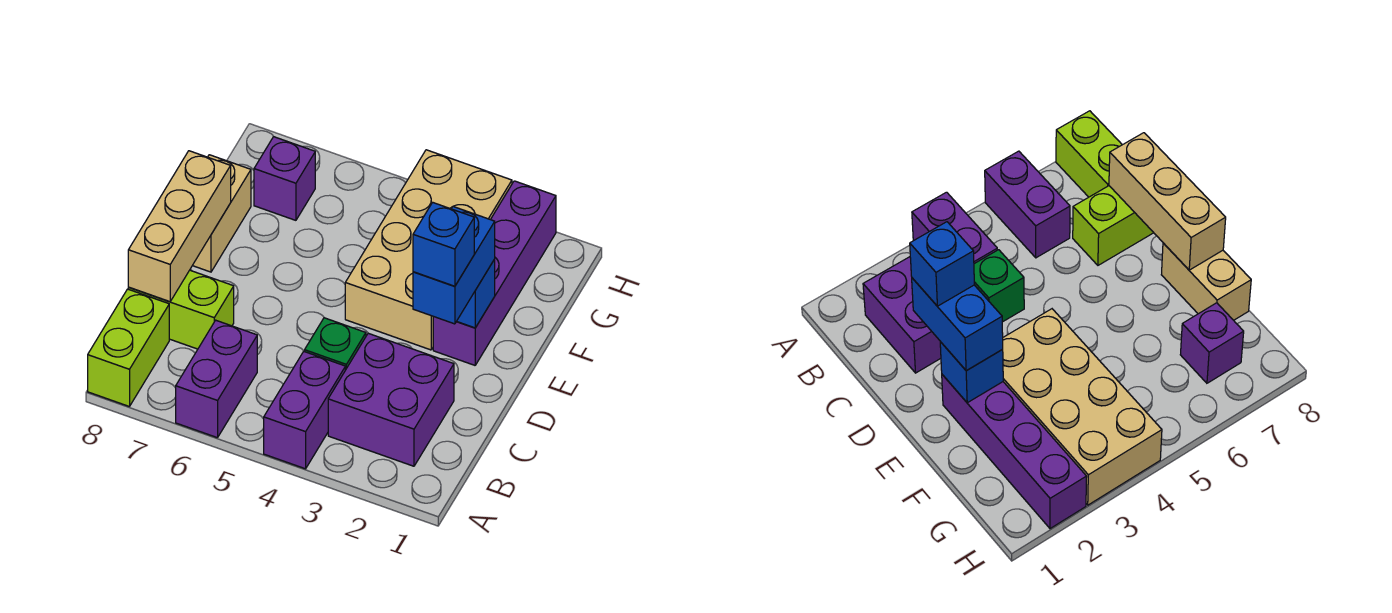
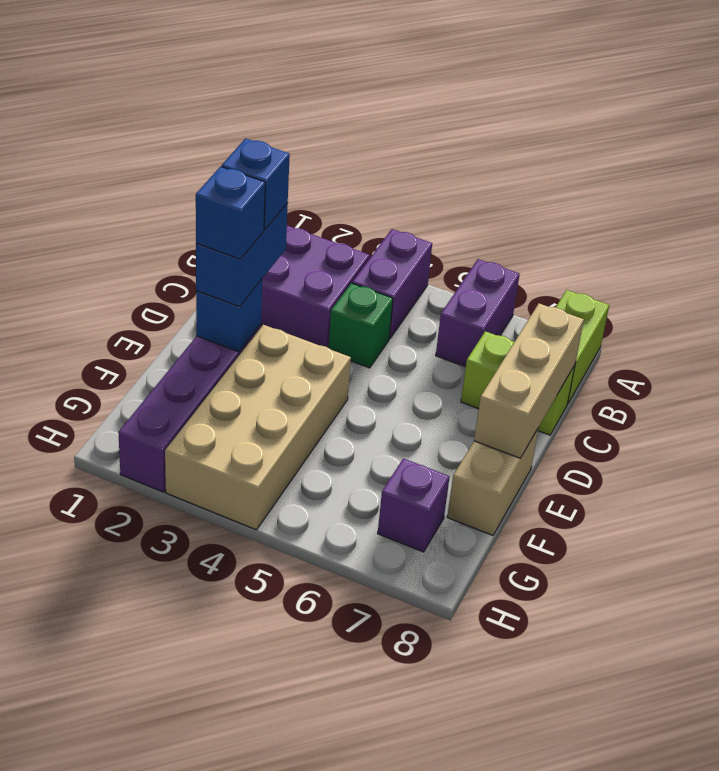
none -> blue brick E2 level 4

